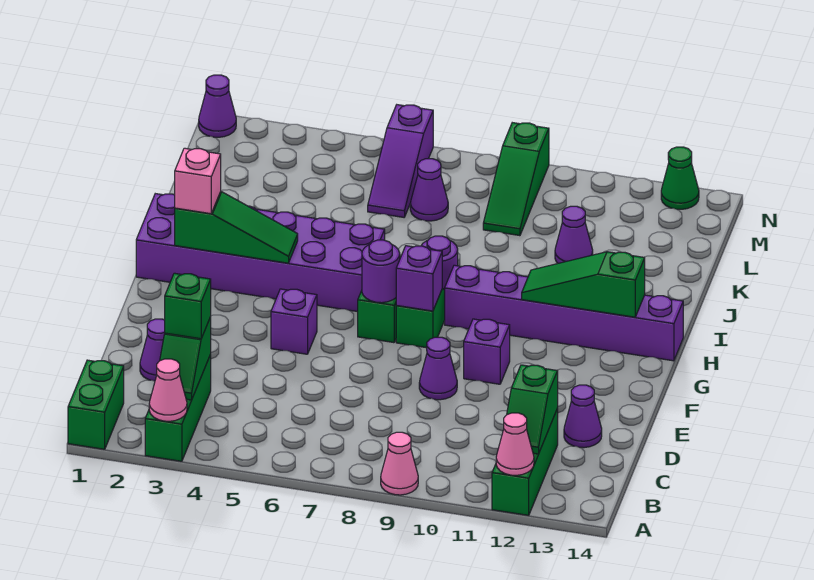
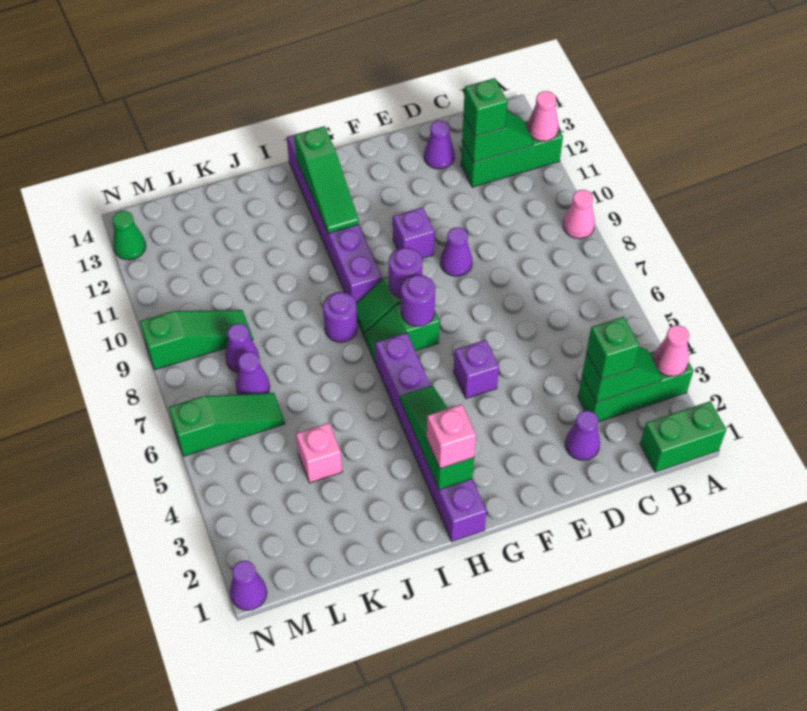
none -> green brick C12 level 3
purple brick G8 level 2 -> purple round brick G8 level 2
purple brick H1:I6 level 1 -> purple brick H1:H6 level 1
none -> pink brick K4 level 1
purple cone K11 level 1 -> purple cone L8 level 1
purple slope L6:N6 level 1 top N -> green slope L6:N6 level 1 top N

